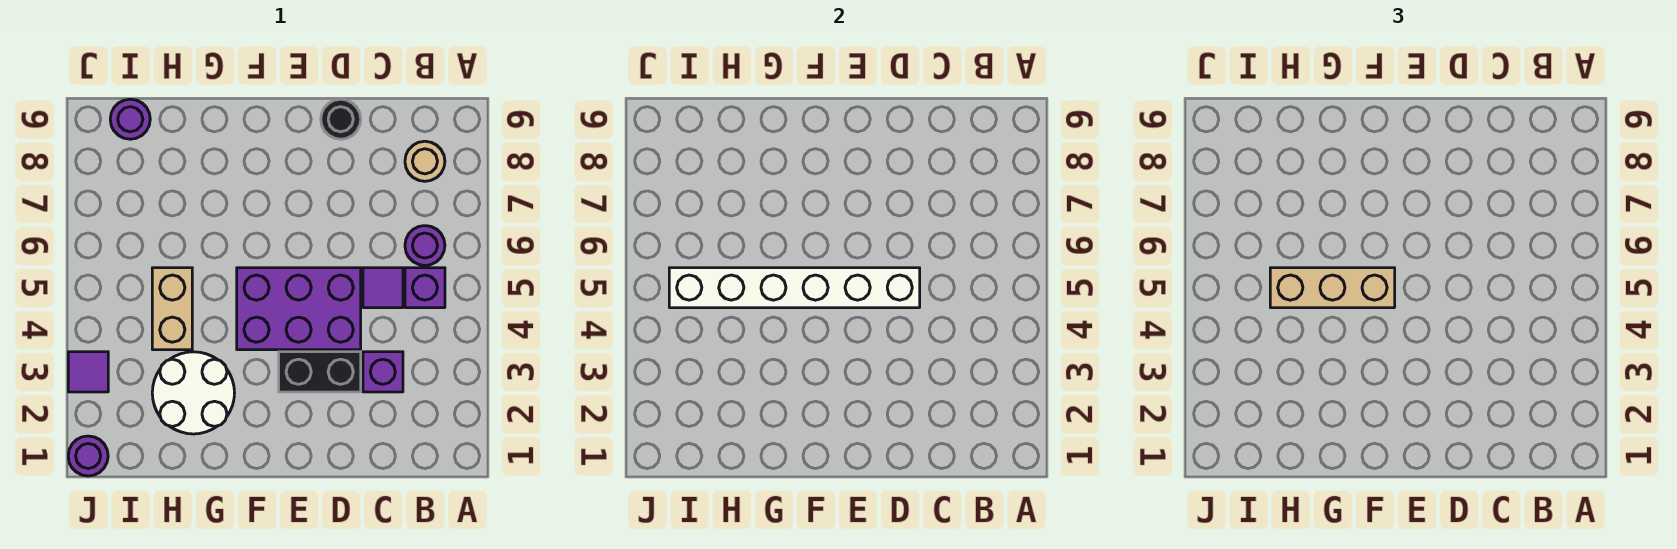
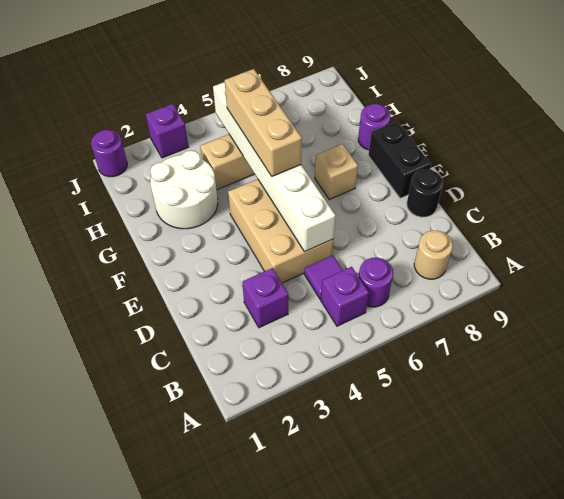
black brick D3:E3 level 1 -> black brick E9:F9 level 1
purple brick D4:F5 level 1 -> tan brick D4:F5 level 1
none -> tan brick F7 level 1
purple round brick I9 level 1 -> purple round brick G9 level 1
purple tile J3 level 1 -> purple brick J3 level 1

